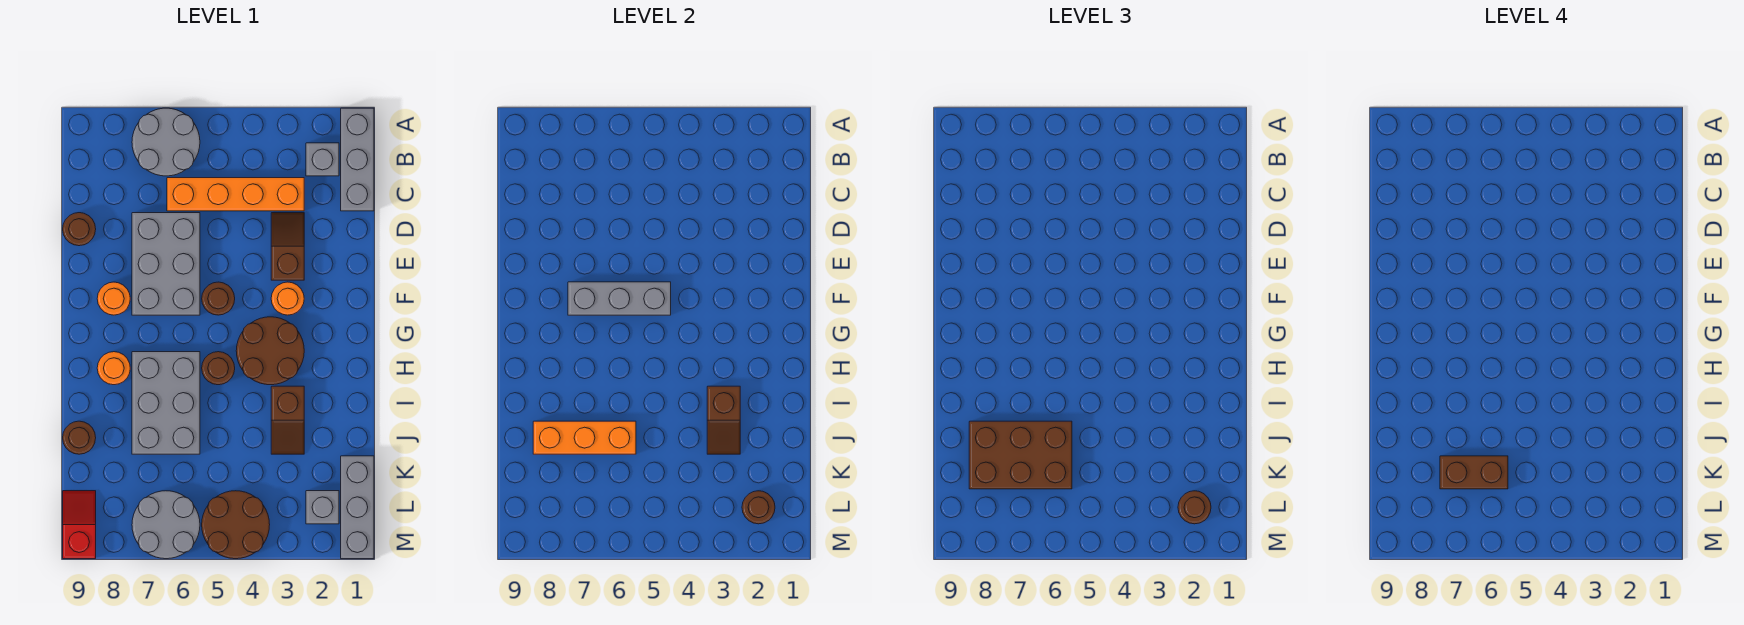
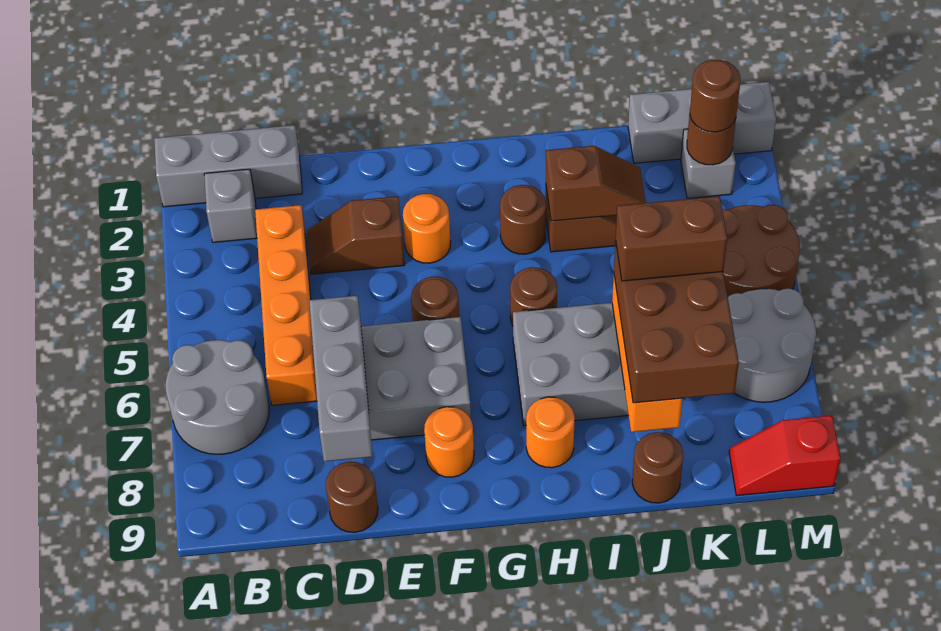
grey brick F5:F7 level 2 -> grey brick D6:D8 level 2
brown round brick G3:H4 level 1 -> brown round brick H3 level 1
brown brick K6:K7 level 4 -> brown brick J6:K6 level 4

